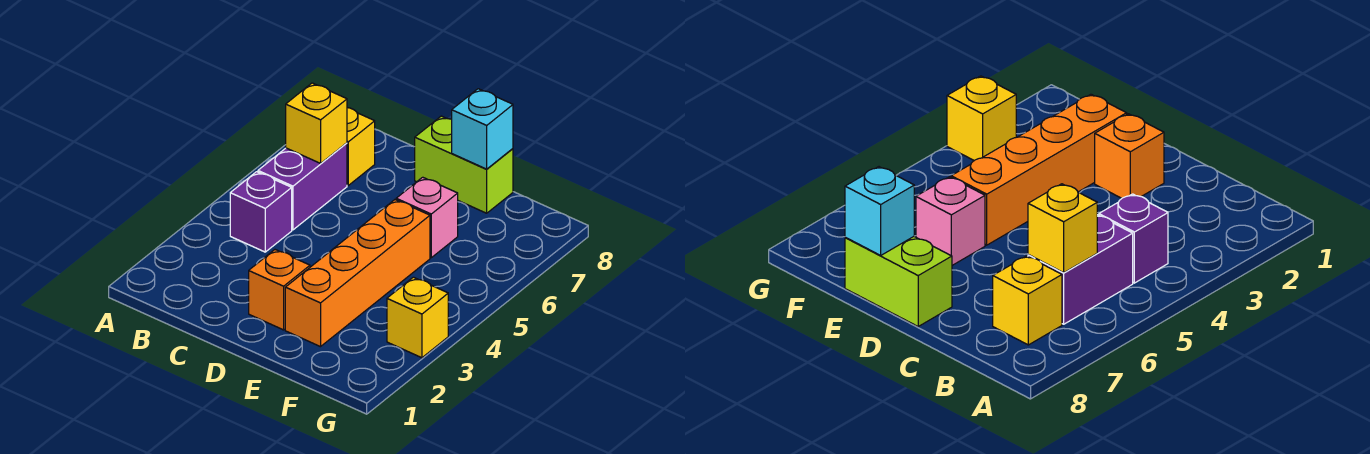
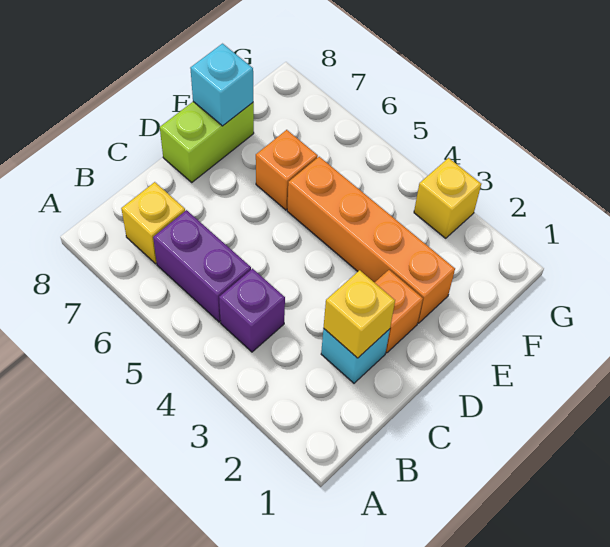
yellow brick B6 level 2 -> yellow brick C2 level 2
none -> cyan brick C2 level 1
pink brick E6 level 1 -> orange brick E6 level 1

